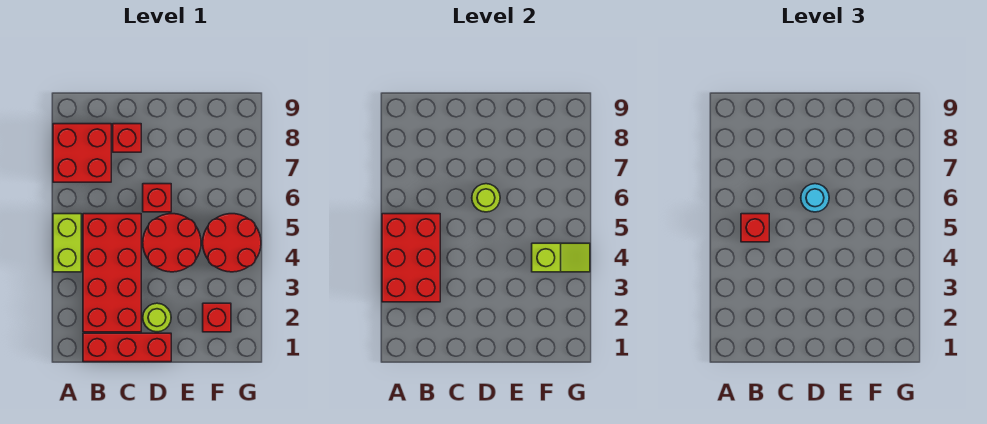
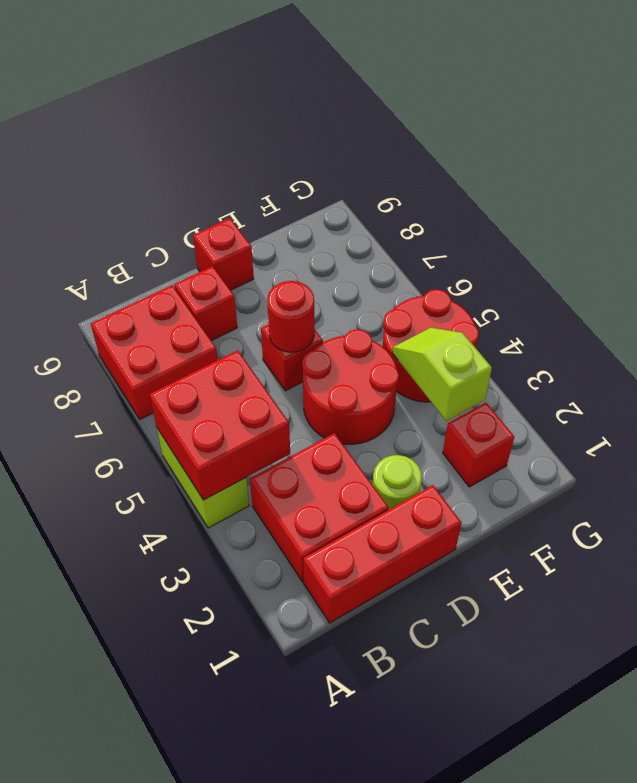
red brick A3:B5 level 2 -> red brick A4:B5 level 2
red brick B2:C5 level 1 -> red brick B2:C3 level 1
red brick B5 level 3 -> red brick D9 level 1
lime round brick D6 level 2 -> red round brick D6 level 2
cyan round brick D6 level 3 -> none
lime slope F4:G4 level 2 top F -> lime slope F3:F4 level 2 top 3

